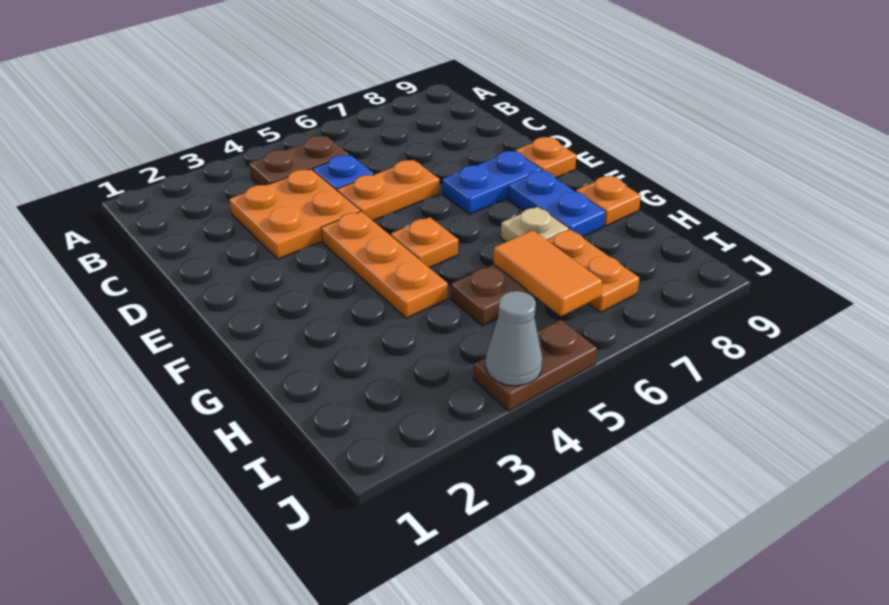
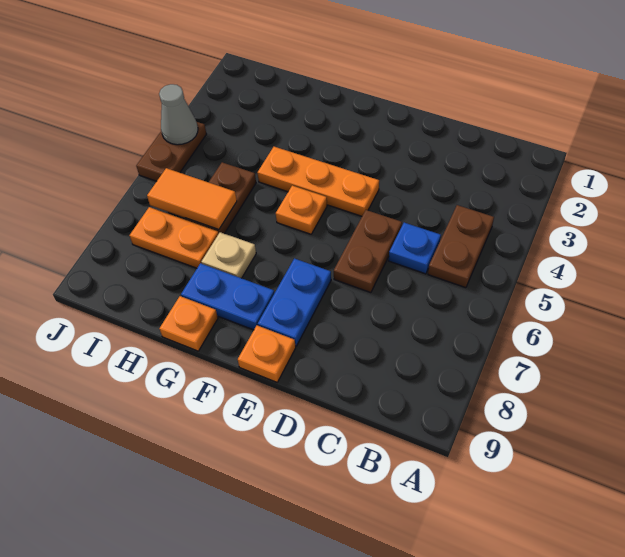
orange plate C3:D4 level 1 -> none
orange plate D5:D6 level 1 -> brown plate D5:D6 level 1

